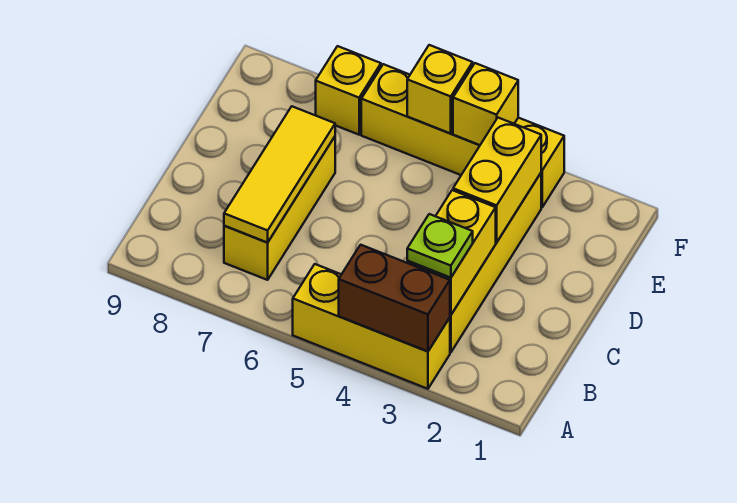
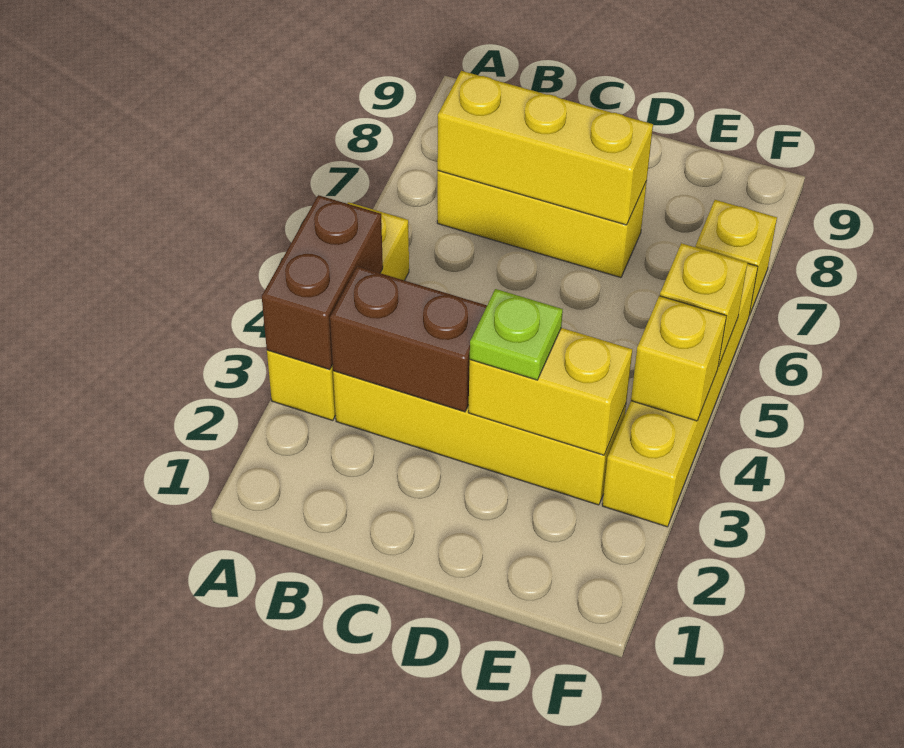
yellow brick B3:C3 level 2 -> brown brick B3:C3 level 2
lime plate B3 level 3 -> lime plate D3 level 3
yellow tile B7:D7 level 2 -> yellow brick B7:D7 level 2

